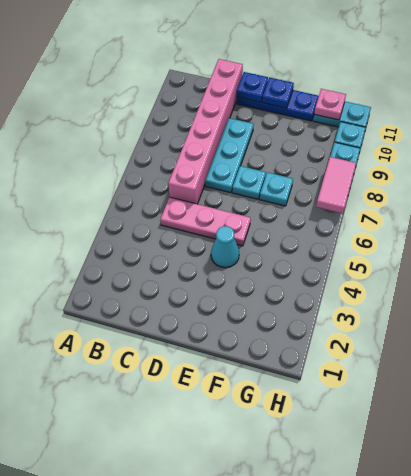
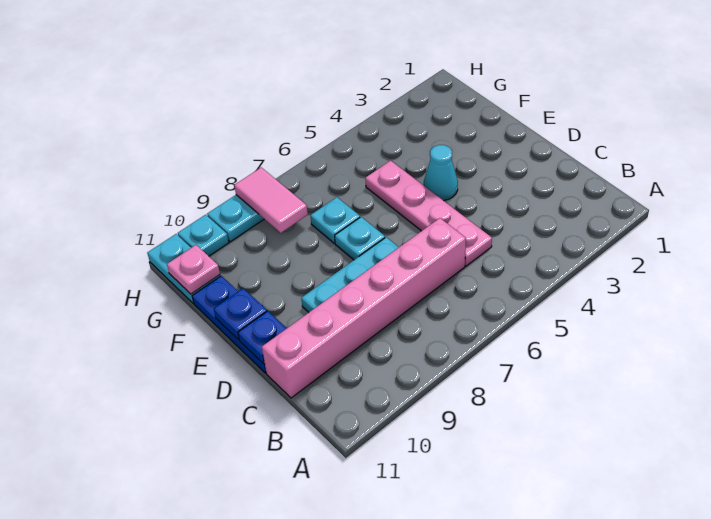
pink plate C5:E5 level 1 -> pink plate C5:F5 level 1
pink tile H7:H8 level 2 -> pink tile G8:H8 level 2

